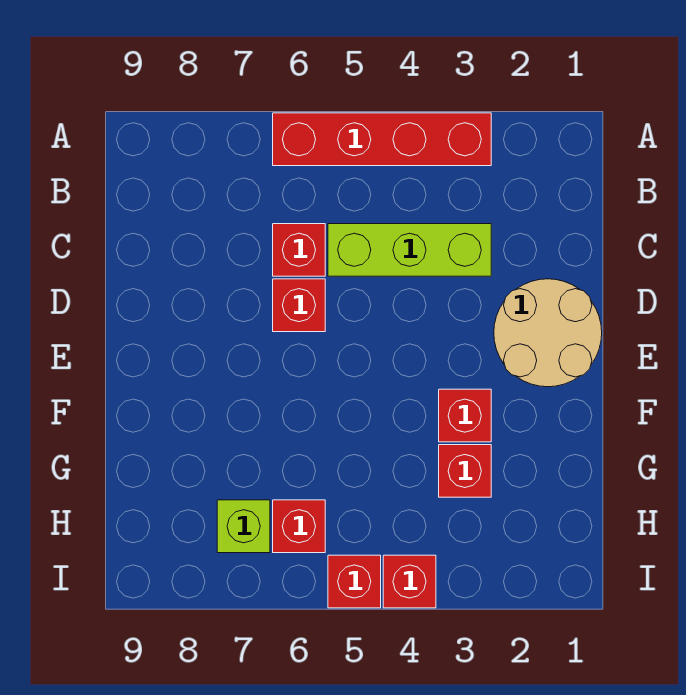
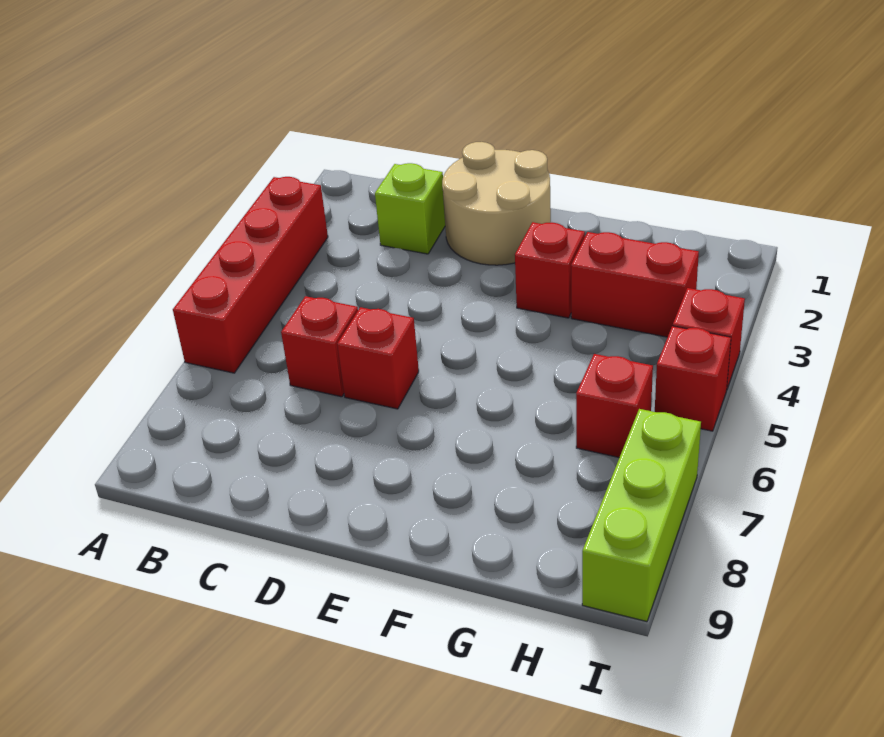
lime brick C3:C5 level 1 -> lime brick I7:I9 level 1
red brick G3 level 1 -> red brick G3:H3 level 1
lime brick H7 level 1 -> lime brick C2 level 1

